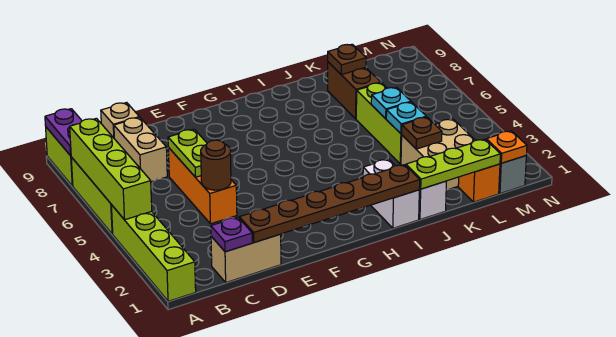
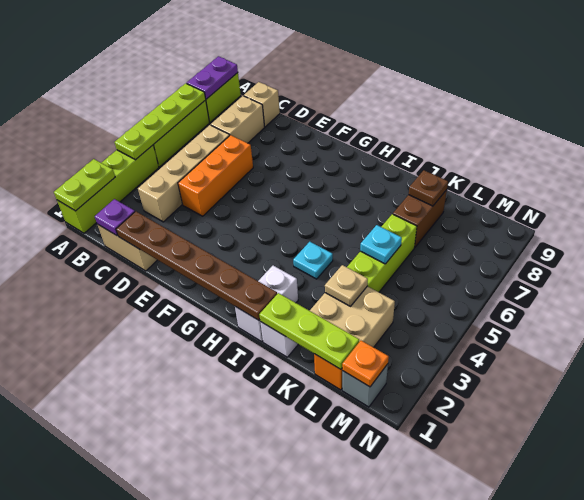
lime brick A4:A7 level 2 -> lime plate A4:A7 level 2
none -> tan brick C3:C6 level 1
brown round brick D4 level 2 -> none
lime plate D5:D6 level 2 -> lime plate A1:A2 level 2
brown plate K3 level 2 -> tan plate K3 level 2
cyan plate K4 level 2 -> cyan plate I4 level 1

